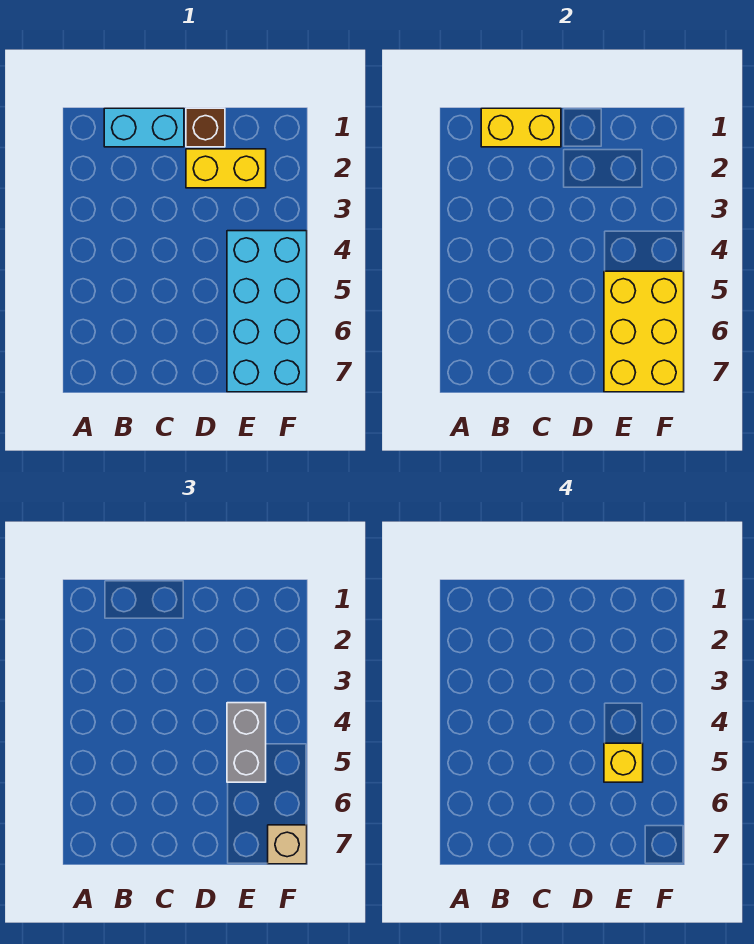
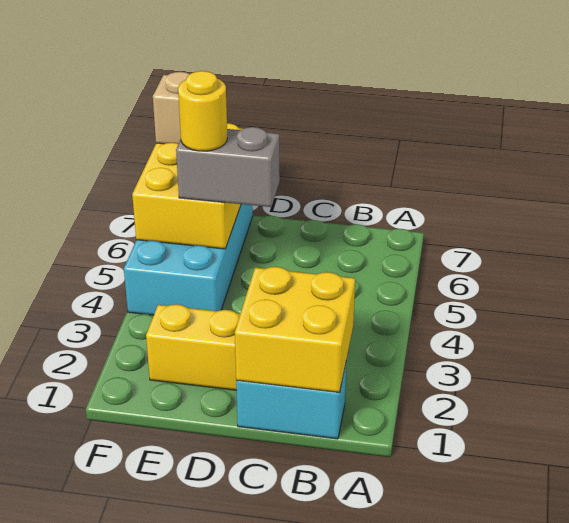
yellow brick B1:C1 level 2 -> yellow brick B1:C2 level 2
brown brick D1 level 1 -> none
grey brick E4:E5 level 3 -> grey brick D5:E5 level 3
yellow brick E5 level 4 -> yellow round brick E5 level 4

